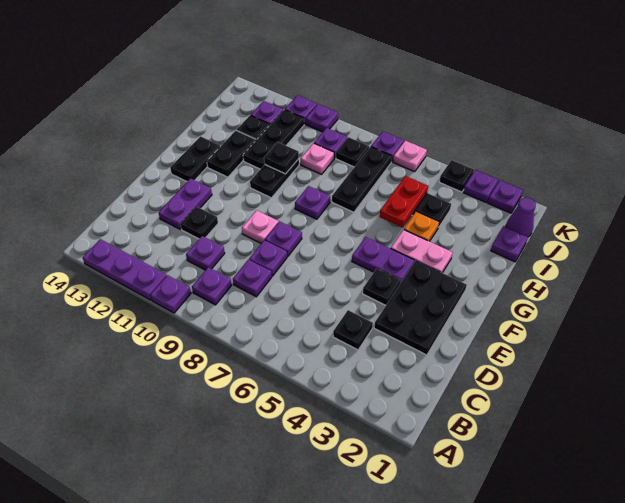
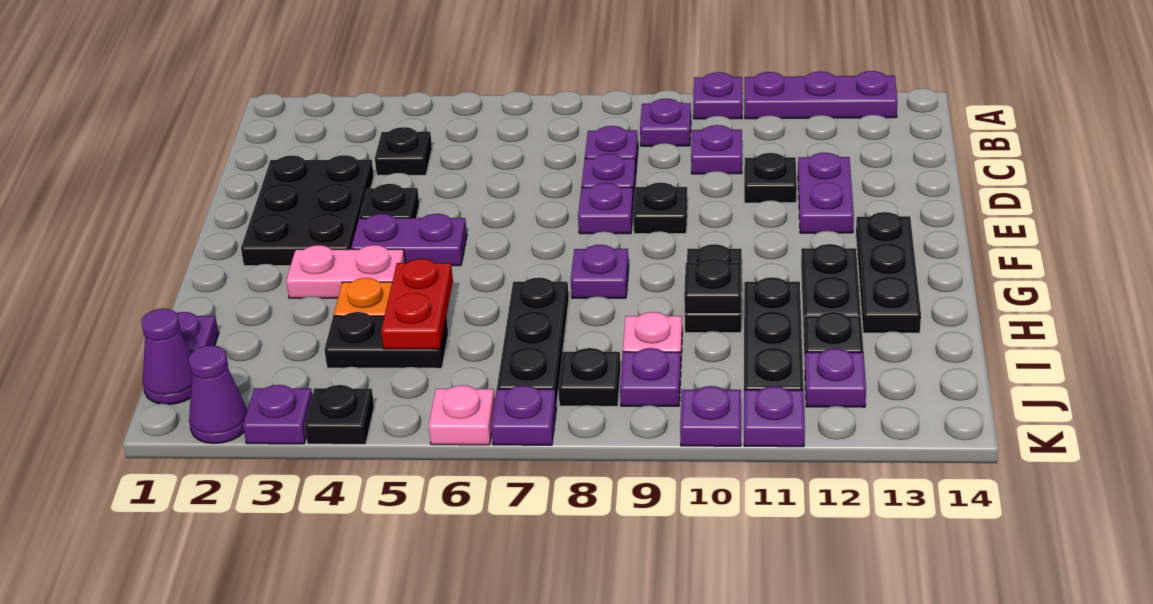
pink plate E9 level 1 -> black plate E9 level 1
black plate F13:G13 level 1 -> black plate F13:H13 level 1
purple plate K2 level 1 -> purple cone K2 level 1

